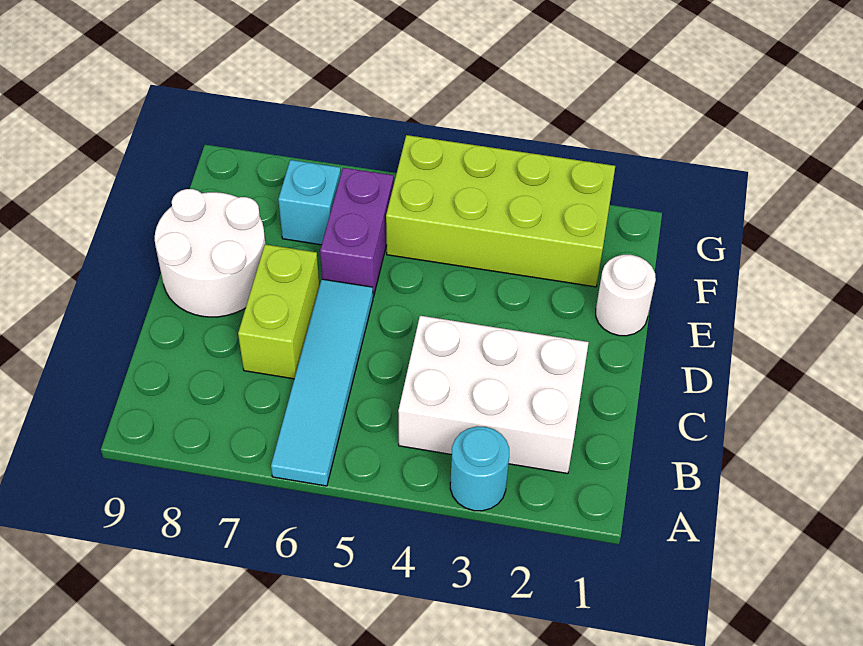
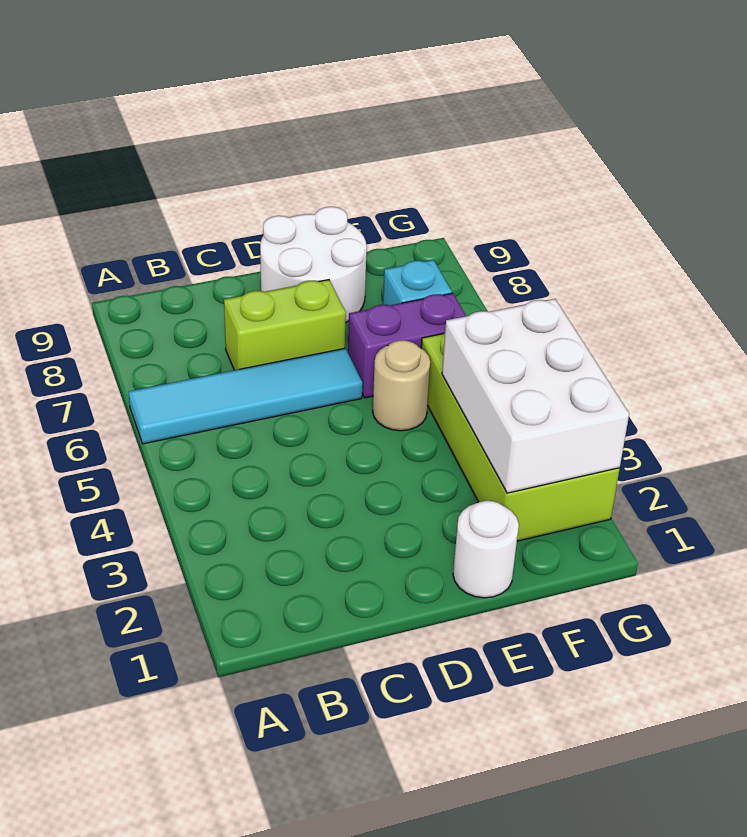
cyan round brick A3 level 1 -> none
white brick B2:C4 level 1 -> white brick F2:G4 level 2
none -> tan round brick E5 level 1

